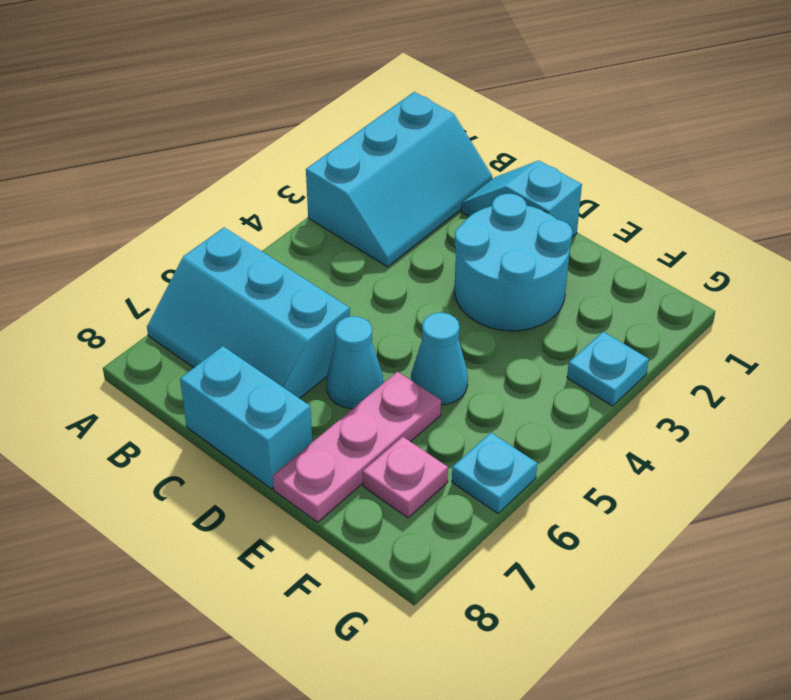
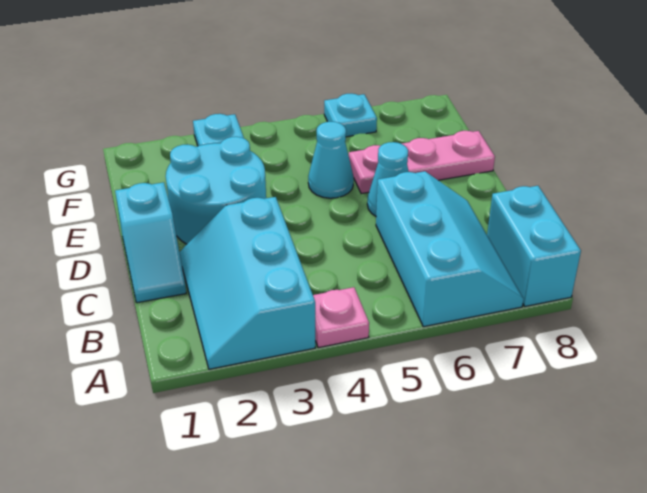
cyan slope A1:B3 level 1 top A -> cyan slope A2:C3 level 1 top 3
cyan brick C8:D8 level 1 -> cyan brick A8:B8 level 1
pink plate F7 level 1 -> pink plate A4 level 1

